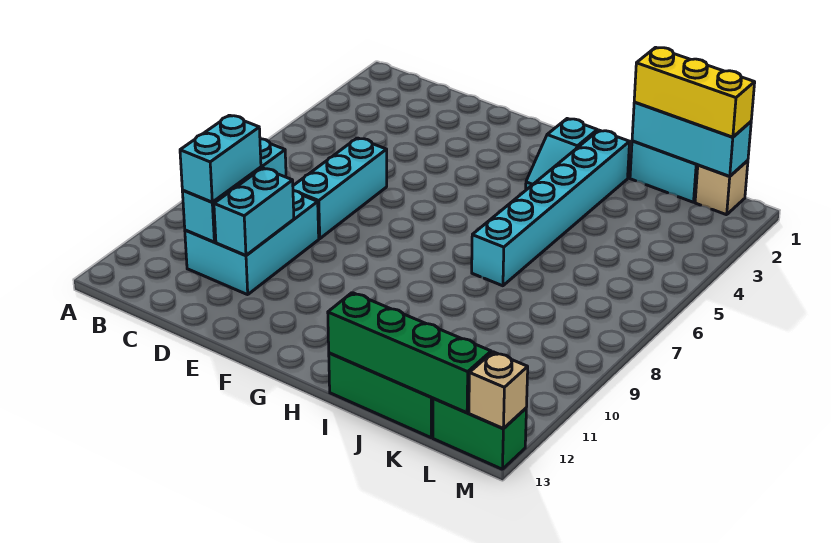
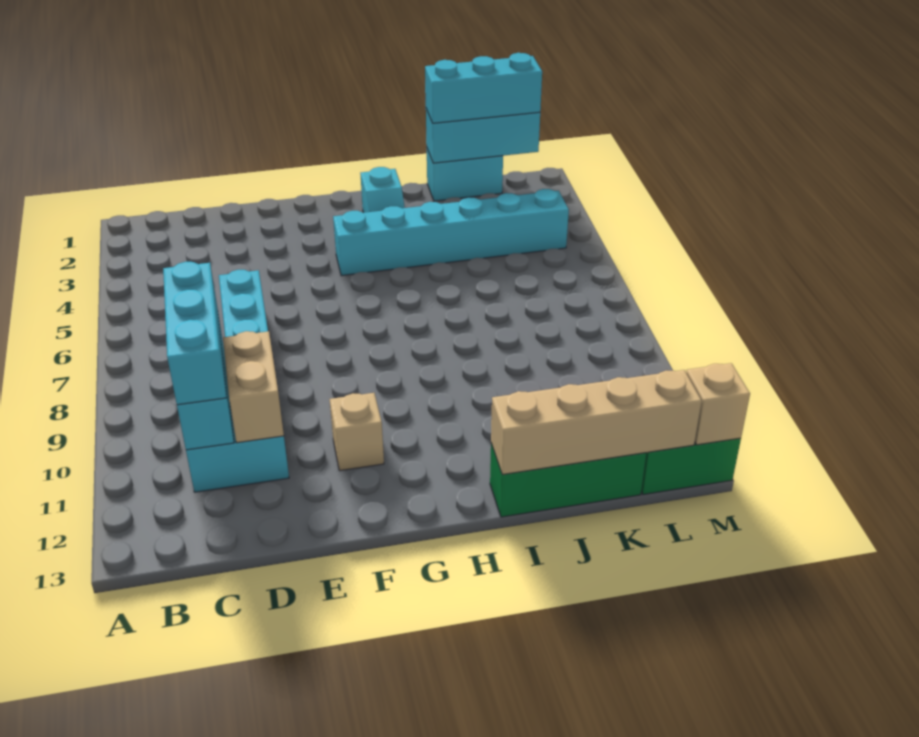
cyan brick C10:C11 level 3 -> cyan brick C9:C11 level 3
cyan brick D10:D11 level 2 -> tan brick D10:D11 level 2
cyan brick I2:I7 level 1 -> cyan brick G4:L4 level 1
green brick I13:L13 level 2 -> tan brick I13:L13 level 2
yellow brick J1:L1 level 3 -> cyan brick J1:L1 level 3
tan brick L1 level 1 -> tan brick F11 level 1

